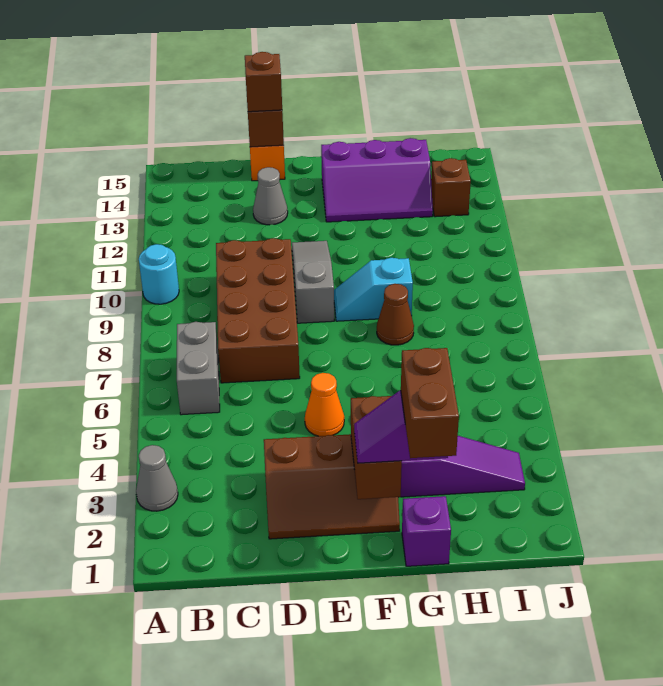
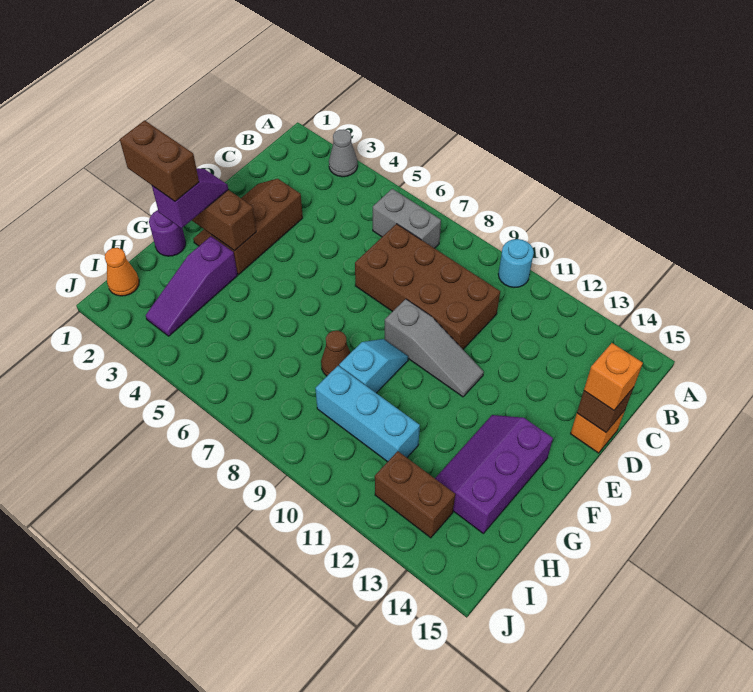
grey cone D13 level 1 -> none
brown brick D15 level 3 -> orange brick D15 level 3
orange cone E5 level 1 -> orange cone I1 level 1
purple brick G1 level 1 -> purple round brick G1 level 1
none -> cyan brick H9:H11 level 1
brown brick I13 level 1 -> brown brick I12:I13 level 1

